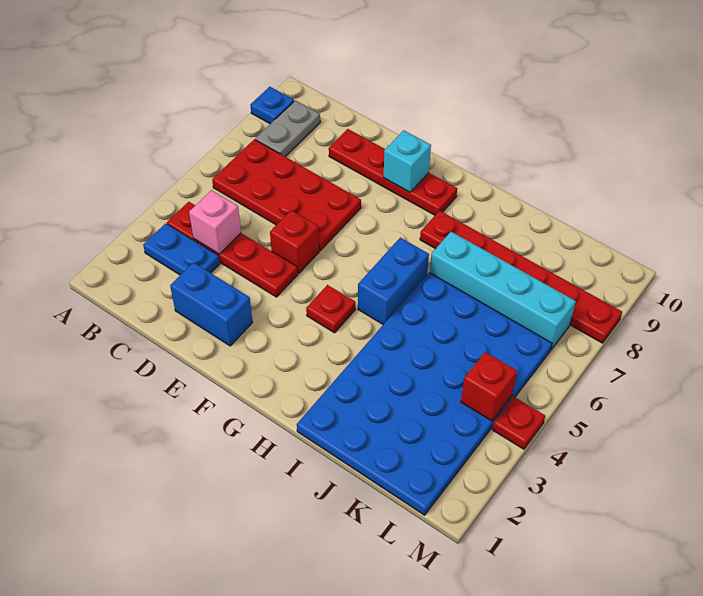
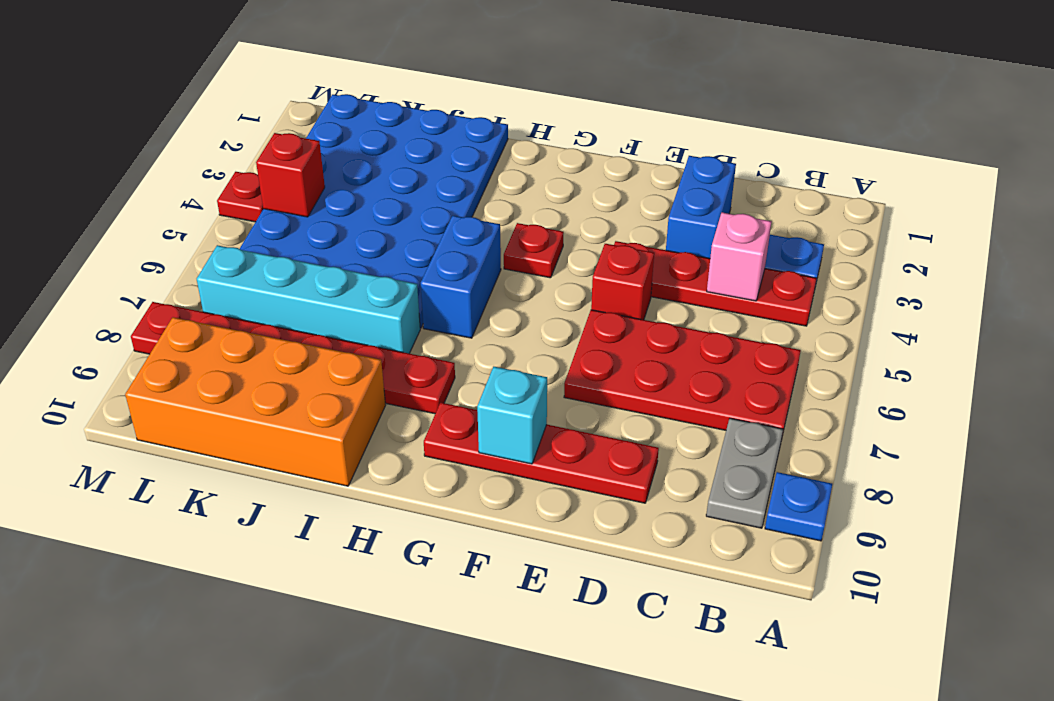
blue brick D2:E2 level 1 -> blue brick D2:D3 level 1
none -> orange brick I9:L10 level 1

